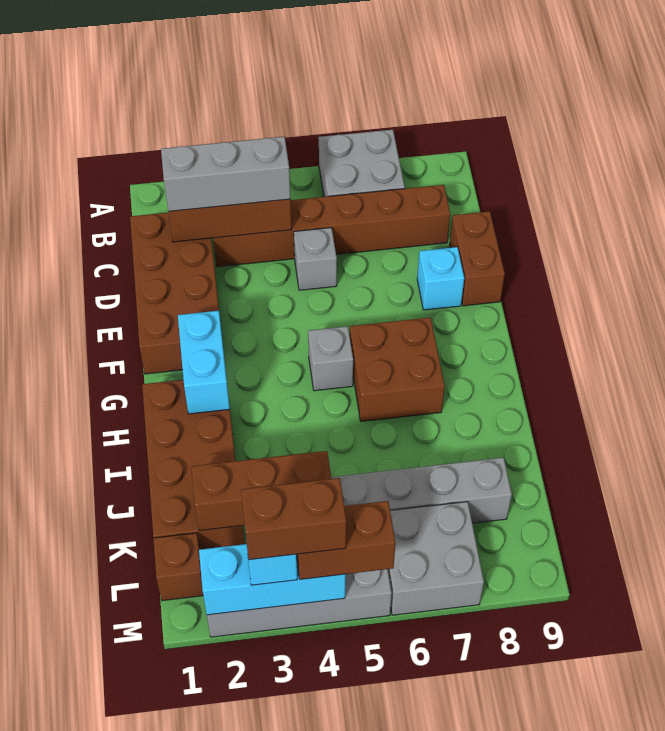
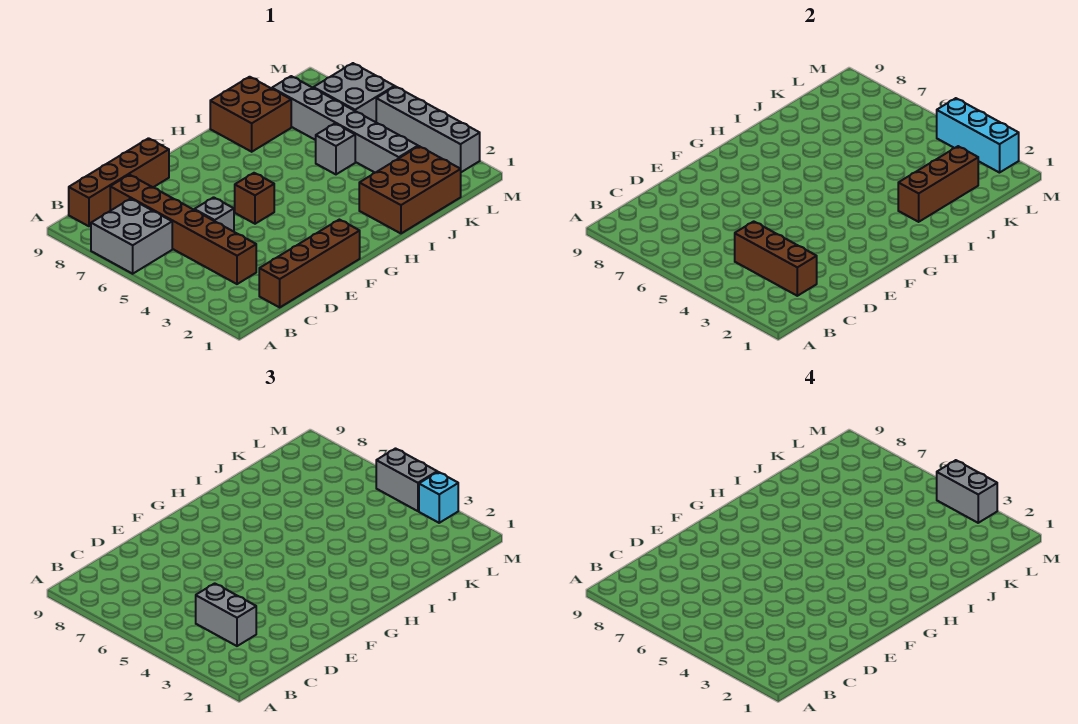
brown brick C1:F2 level 1 -> brown brick C1:F1 level 1
grey brick C2:C4 level 3 -> grey brick C3:C4 level 3
brown brick D9:E9 level 1 -> brown brick B9:E9 level 1
cyan brick E8 level 1 -> none
cyan brick G2:H2 level 2 -> none
grey brick G5 level 1 -> grey brick J5 level 1
brown brick G6:H7 level 1 -> brown brick I8:J9 level 1
brown brick H1:K2 level 1 -> brown brick I1:K2 level 1
brown brick K2:K4 level 2 -> brown brick I2:K2 level 2
brown brick L1 level 1 -> brown brick F5 level 1
brown brick M3:M4 level 4 -> grey brick M3:M4 level 4
brown brick M4:M5 level 3 -> grey brick M4:M5 level 3

